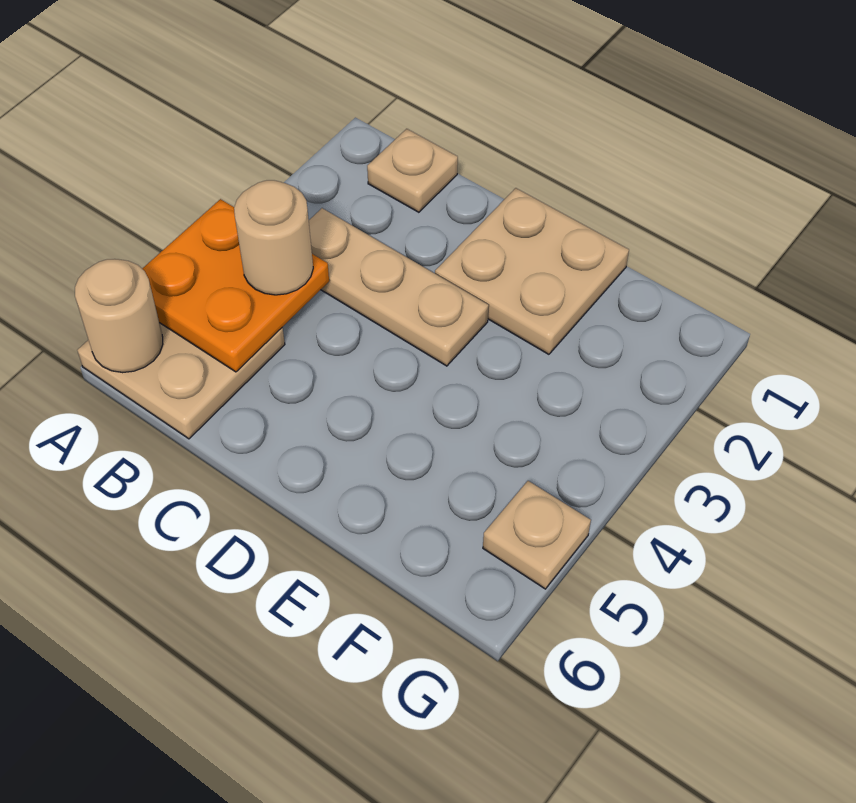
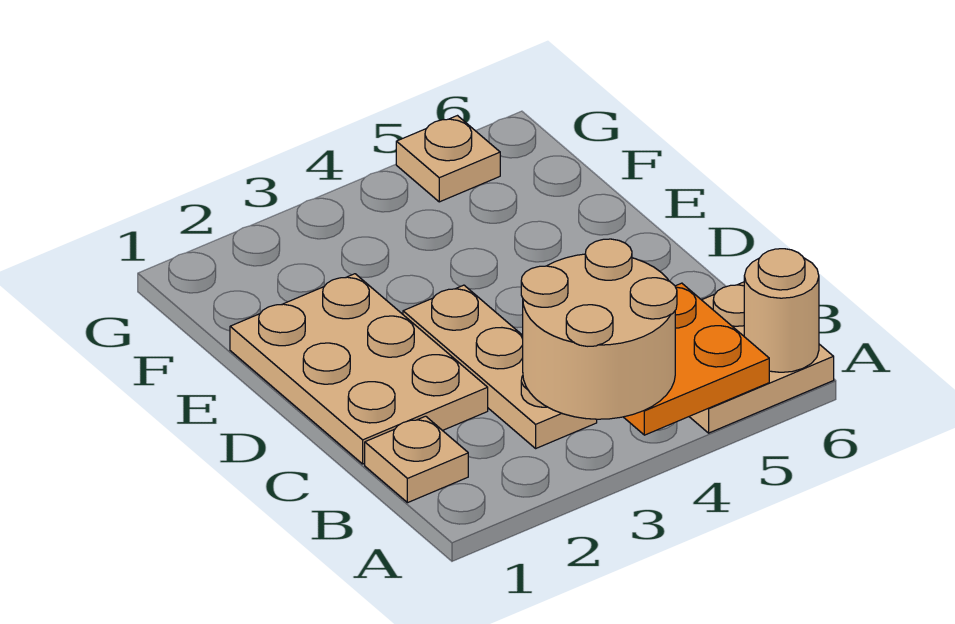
tan round brick B4 level 3 -> tan round brick A3:B4 level 3
tan plate D1:E2 level 1 -> tan plate C1:E2 level 1

